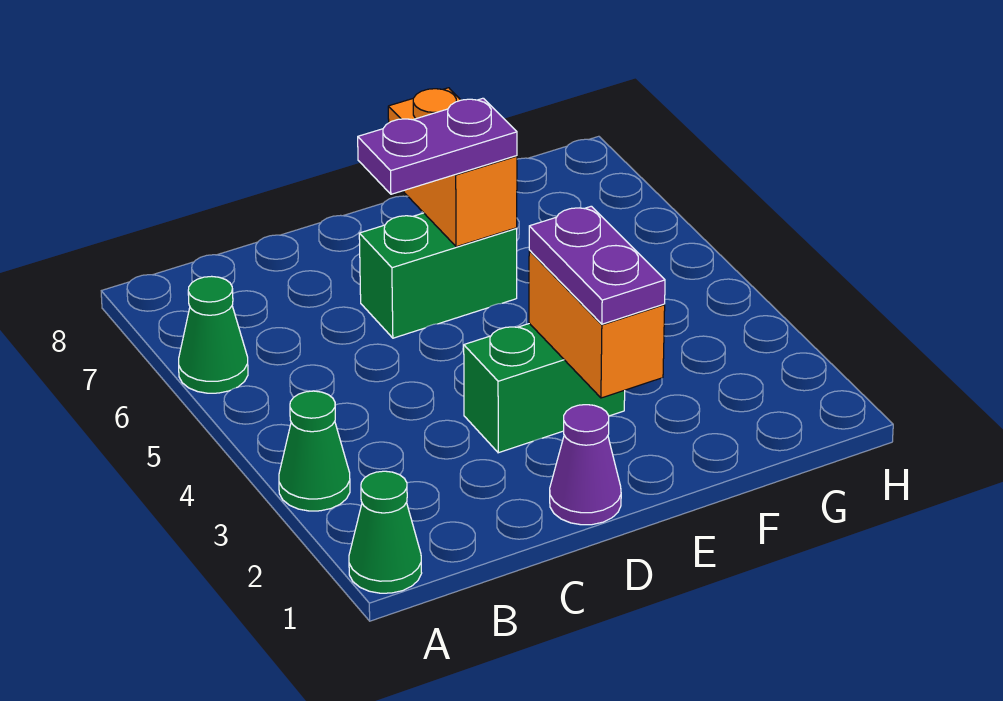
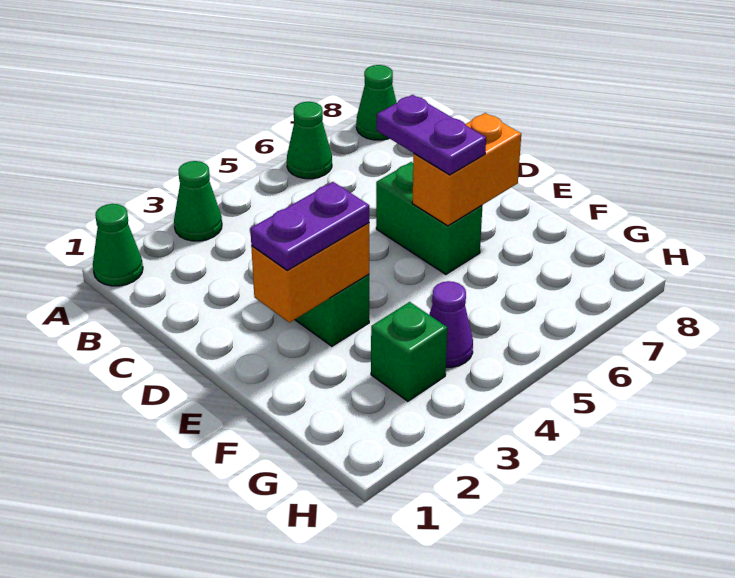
none -> green cone A8 level 1
purple cone D1 level 1 -> purple cone G4 level 1
none -> green brick G3 level 1

